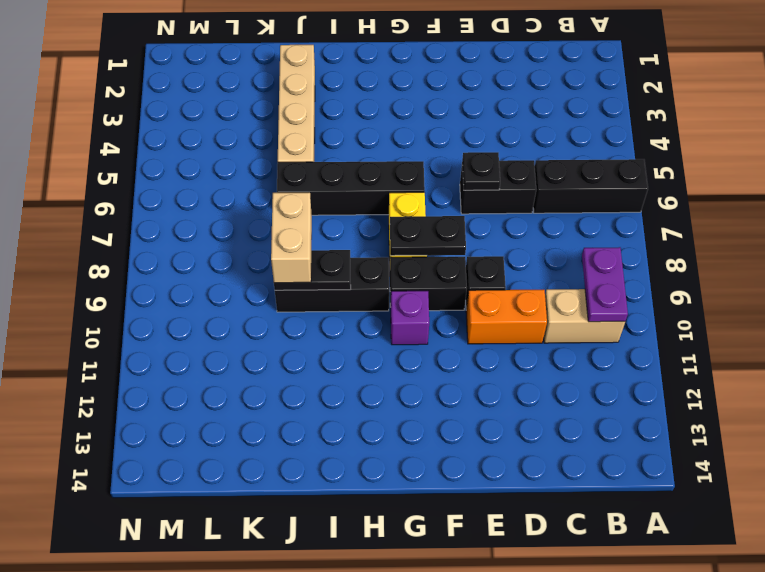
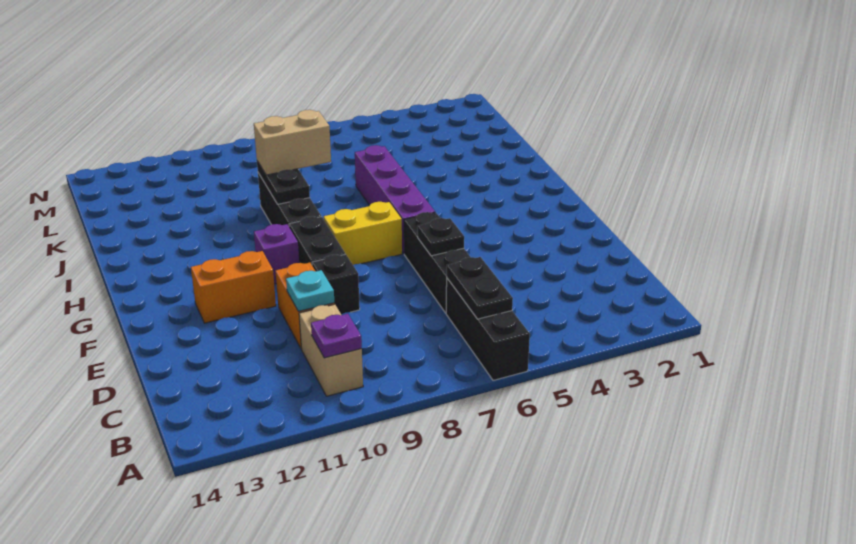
purple plate B9:B10 level 2 -> purple plate B10 level 2
black brick D6:E6 level 1 -> black brick D6:F6 level 1
none -> cyan plate D10 level 2
black plate F8:G8 level 2 -> black plate B6:C6 level 2
none -> orange brick F11:F12 level 1
black brick G6:J6 level 1 -> purple brick G6:J6 level 1
tan brick J2:J5 level 1 -> none

